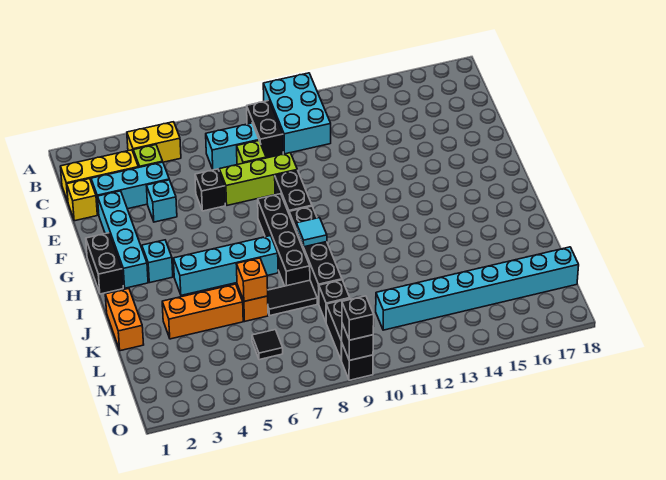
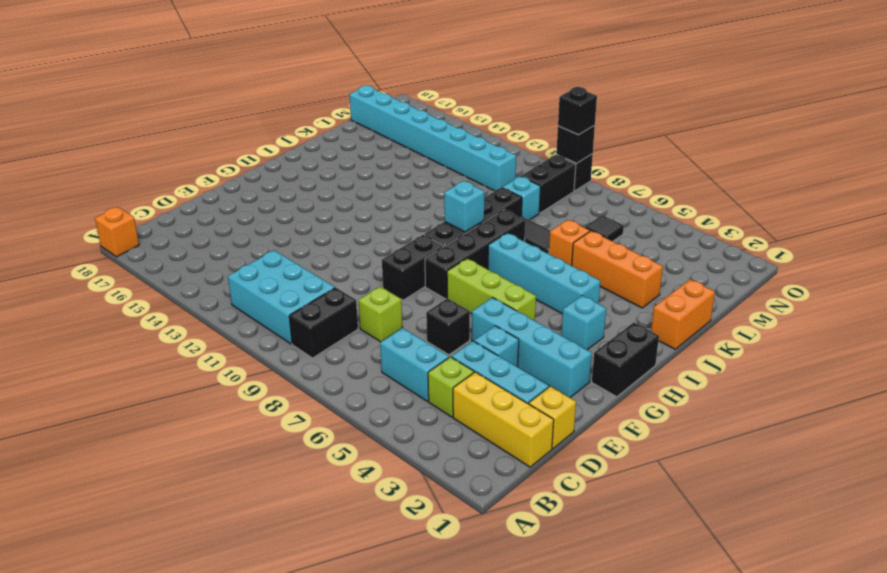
cyan brick A10:C11 level 1 -> cyan brick B10:C12 level 1
yellow brick B4:B5 level 1 -> none
cyan brick C7:C8 level 1 -> cyan brick C5:C6 level 1
cyan brick E2:H2 level 1 -> cyan brick F2:F5 level 1
lime brick E7:E9 level 1 -> lime brick G5:G7 level 1
cyan tile I9 level 2 -> cyan brick I9 level 2
orange brick K6 level 2 -> orange brick A18 level 1
black brick L9 level 1 -> cyan brick L9 level 1

